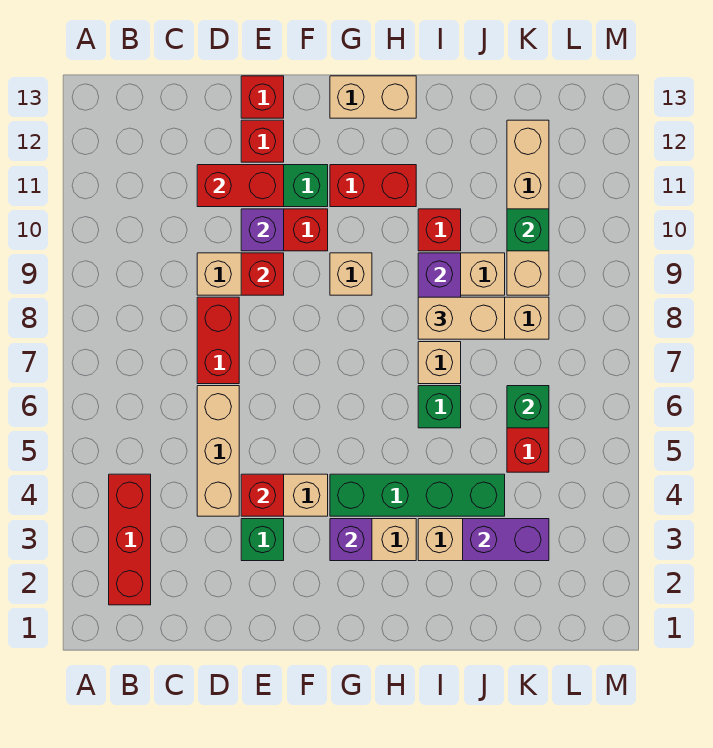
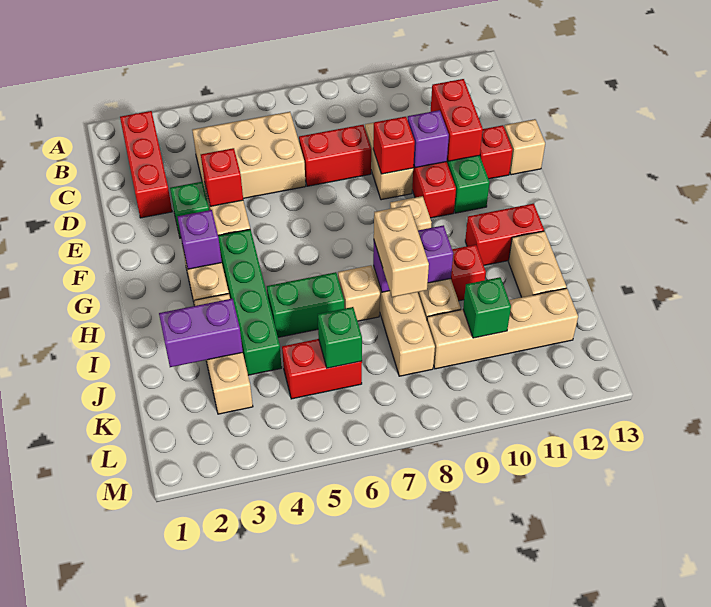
red brick B2:B4 level 1 -> red brick B2:D2 level 1
tan brick D4:D6 level 1 -> tan brick C4:D6 level 1
red brick E13 level 1 -> tan brick E13 level 1
red brick G11:H11 level 1 -> red brick H11:H12 level 1
tan brick G13:H13 level 1 -> tan brick I12:J12 level 1
green brick I6 level 1 -> green brick I5:I6 level 1
purple brick J3:K3 level 2 -> purple brick J2:J3 level 2

